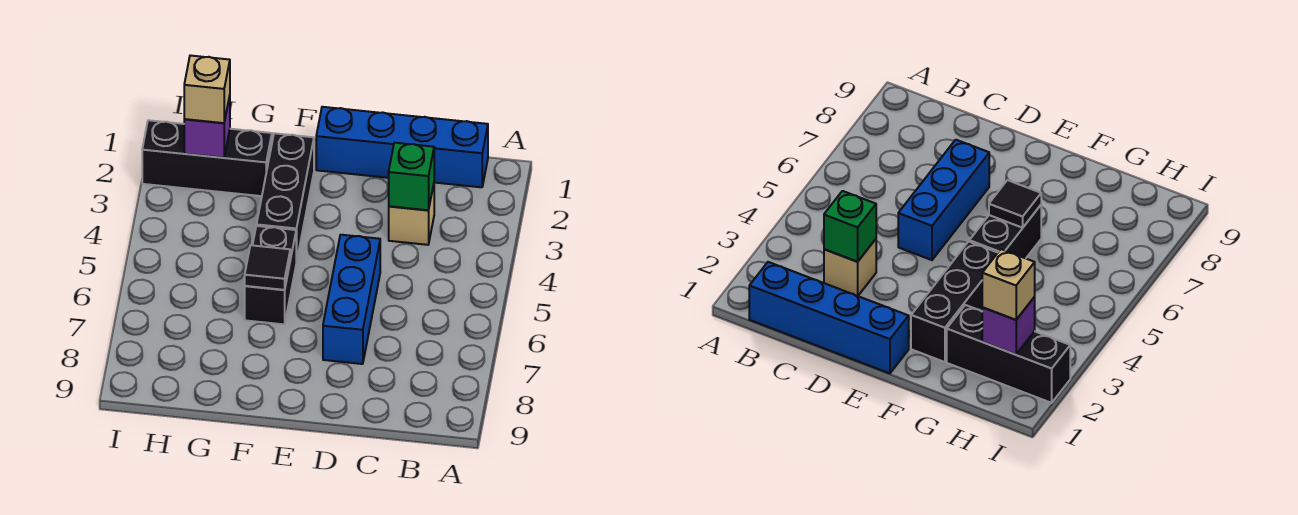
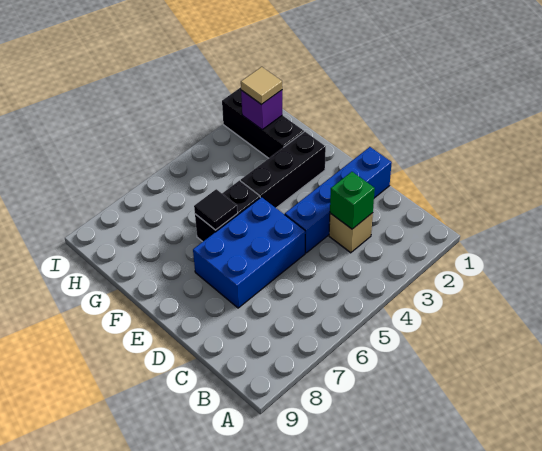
blue brick B1:E1 level 1 -> blue brick D1:D4 level 1
blue brick D5:D7 level 1 -> blue brick D5:E7 level 1
tan brick H2 level 3 -> tan tile H2 level 3

